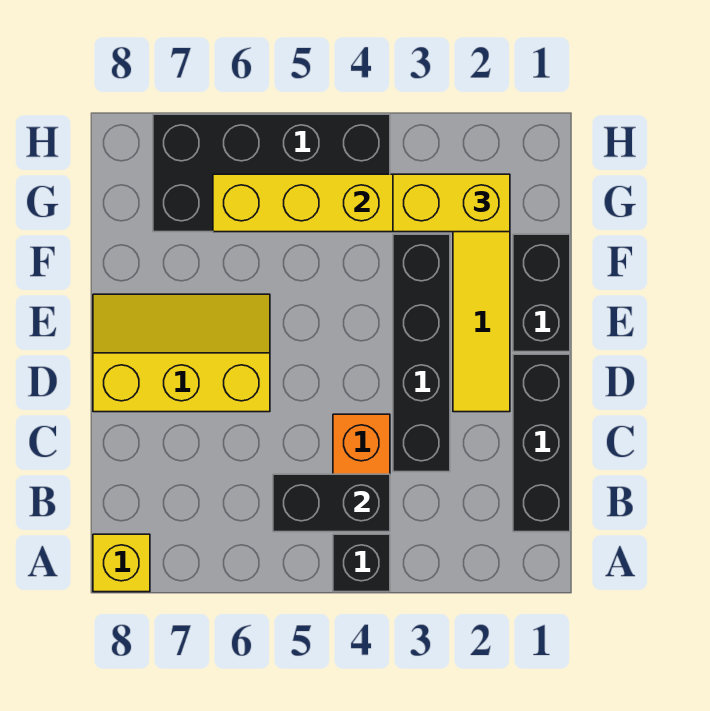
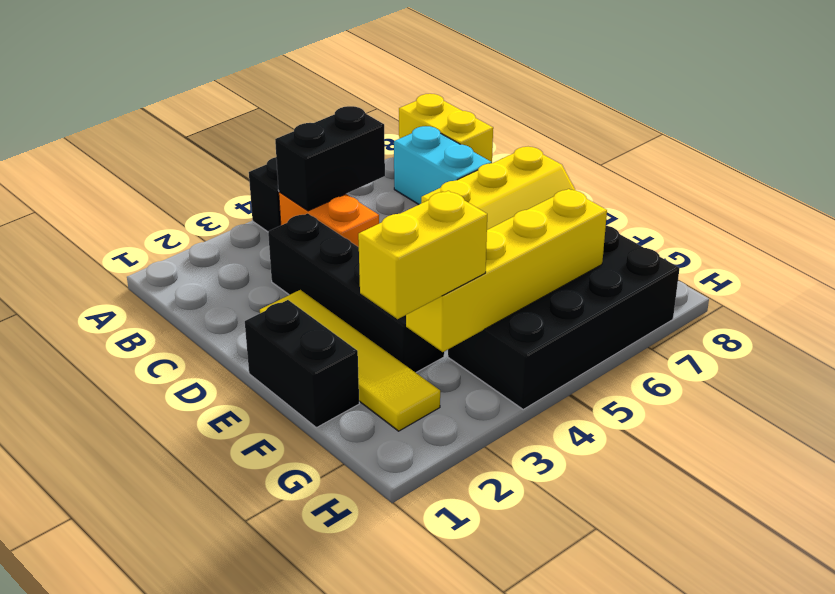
yellow brick A8 level 1 -> yellow brick A8:B8 level 1
black brick B1:D1 level 1 -> none
none -> cyan brick B7:C7 level 1

